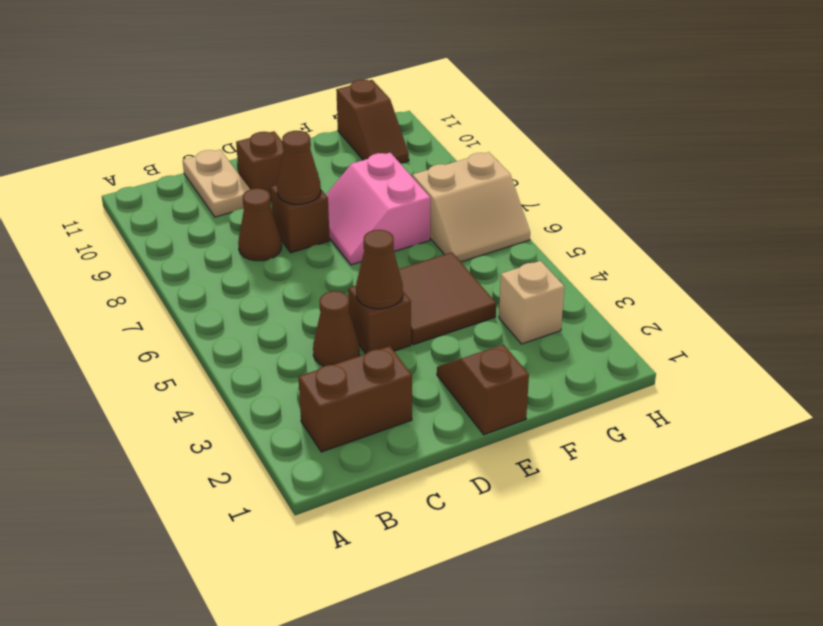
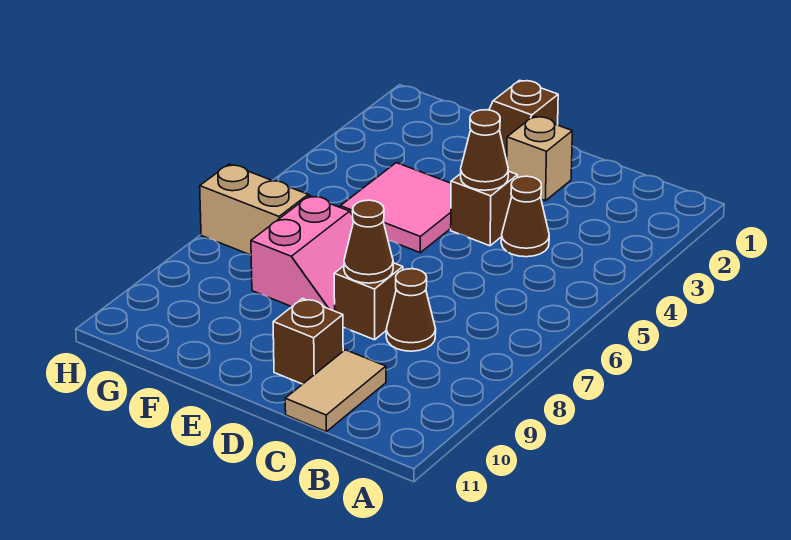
brown brick B2:C2 level 1 -> none
tan plate C10:C11 level 1 -> tan tile C10:C11 level 1
brown tile E4:F5 level 1 -> pink tile E4:F5 level 1
tan brick G3 level 1 -> tan brick D2 level 1
brown slope G10:G11 level 1 top 11 -> none

